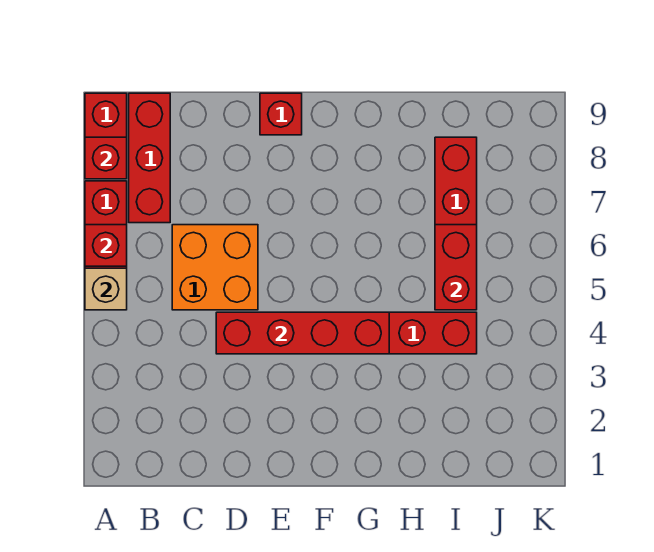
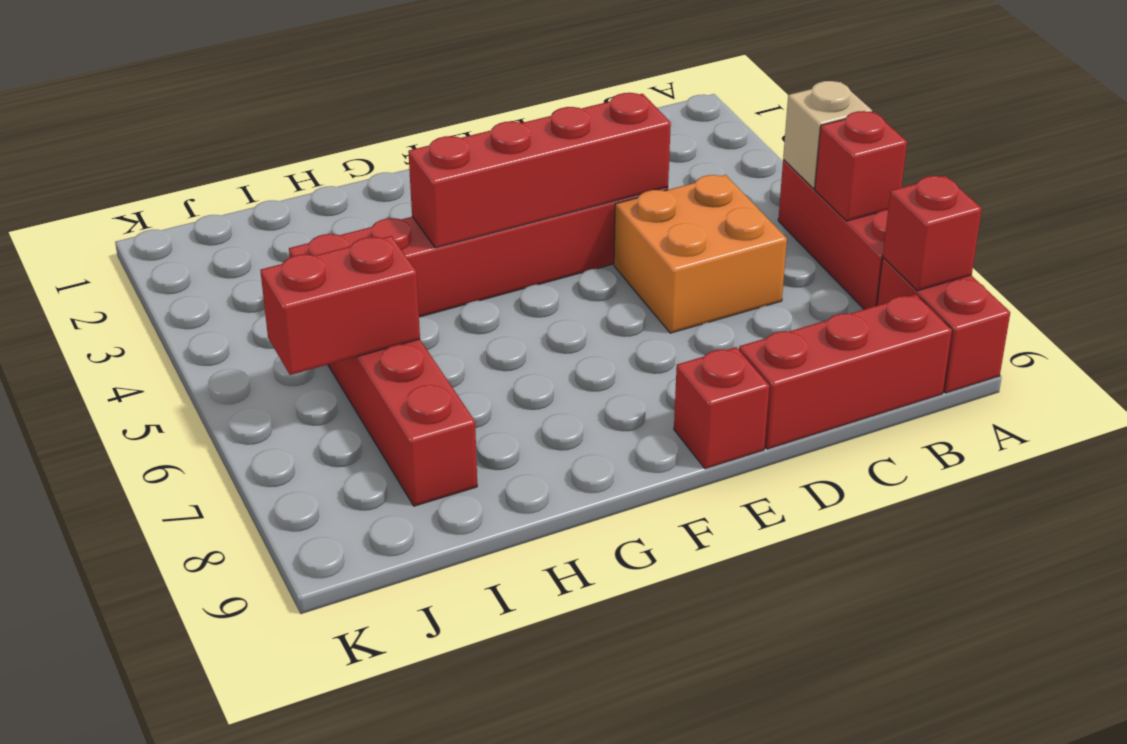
red brick B7:B9 level 1 -> red brick B9:D9 level 1
red brick I5:I6 level 2 -> red brick I6:J6 level 2

